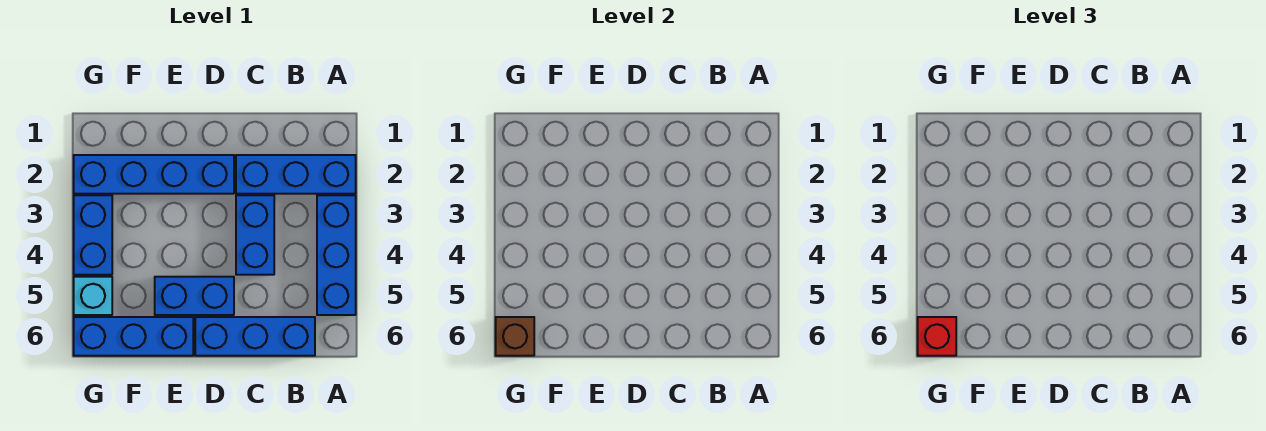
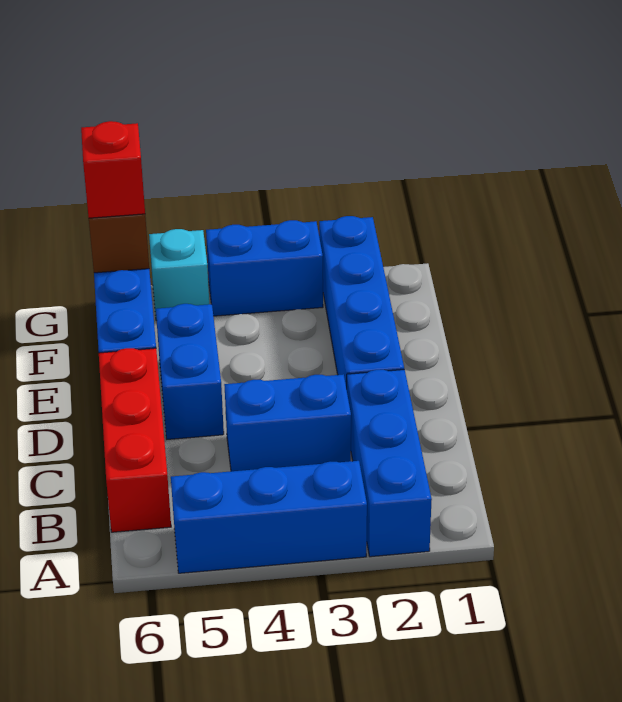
blue brick B6:D6 level 1 -> red brick B6:D6 level 1

